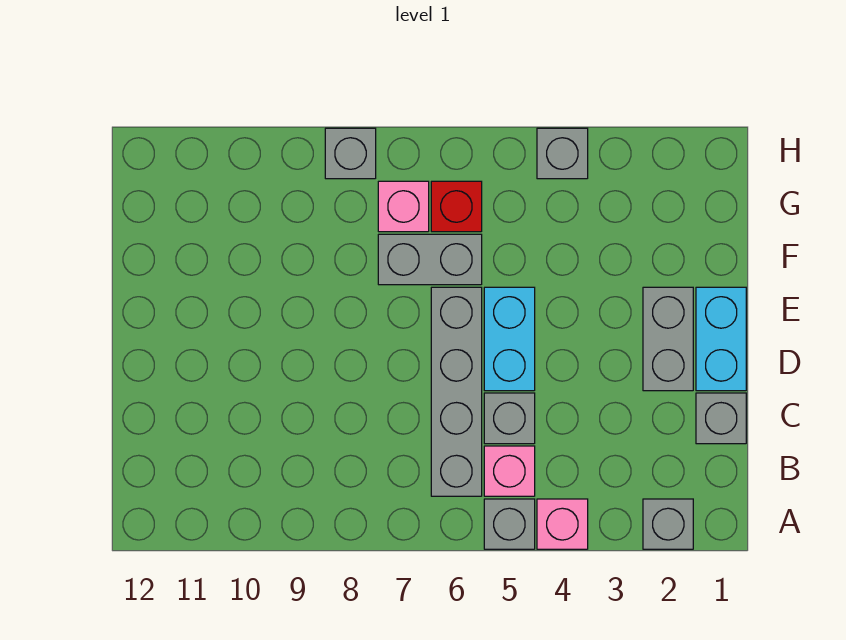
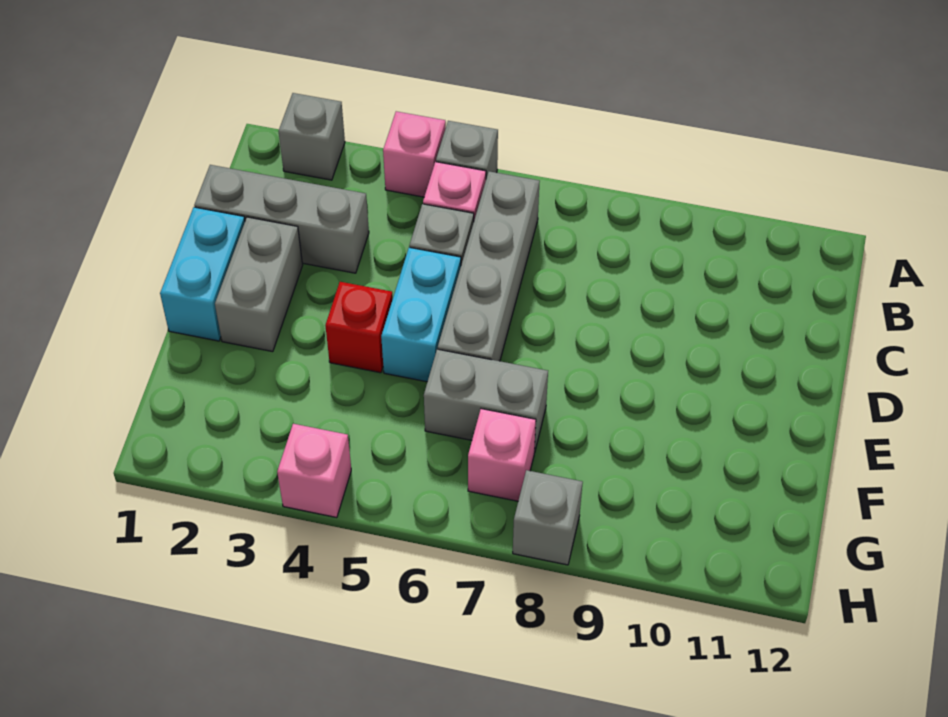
grey brick C1 level 1 -> grey brick C1:C3 level 1
red brick G6 level 1 -> red brick E4 level 1
grey brick H4 level 1 -> pink brick H4 level 1

